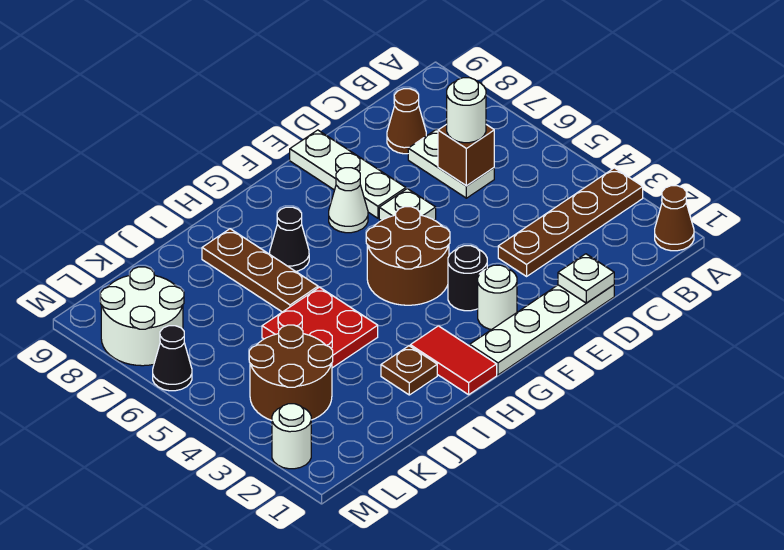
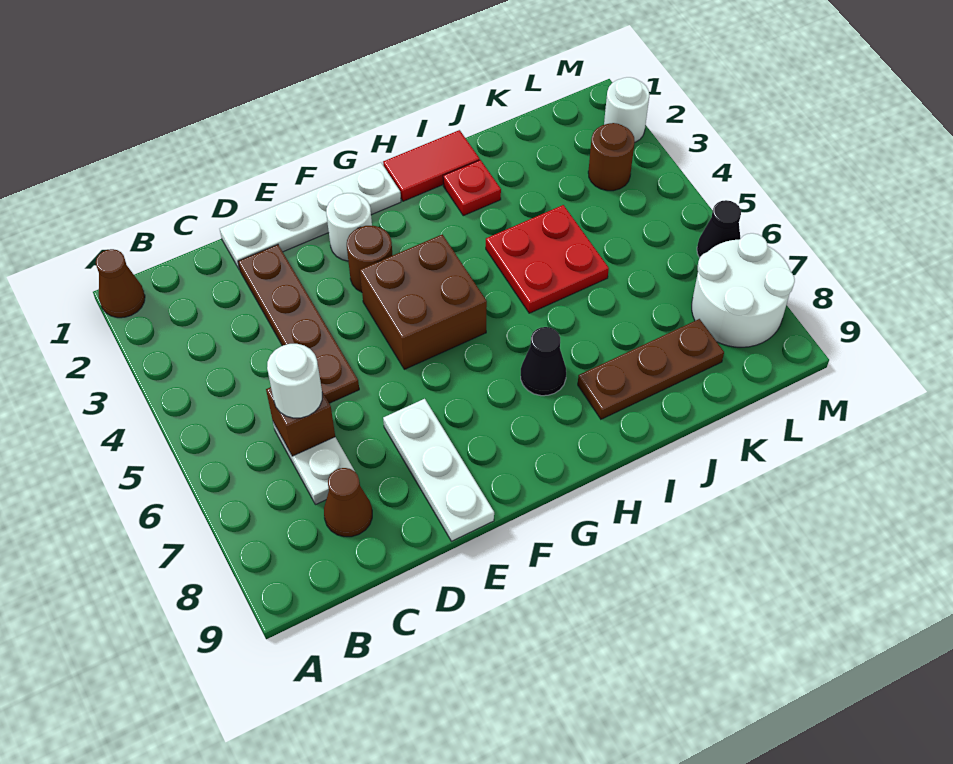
brown plate A3:D3 level 1 -> brown plate D2:D5 level 1
white plate D1 level 2 -> none
white plate E6 level 1 -> none
black round brick F3 level 1 -> brown round brick F3 level 1
brown round brick F4:G5 level 1 -> brown brick F4:G5 level 1
white cone F7 level 1 -> none
red tile H1:H2 level 1 -> red tile H1:I1 level 1
brown plate I2 level 1 -> red plate I2 level 1
brown plate I6:I8 level 1 -> brown plate I8:K8 level 1
brown round brick K3:L4 level 1 -> brown round brick L3 level 1

